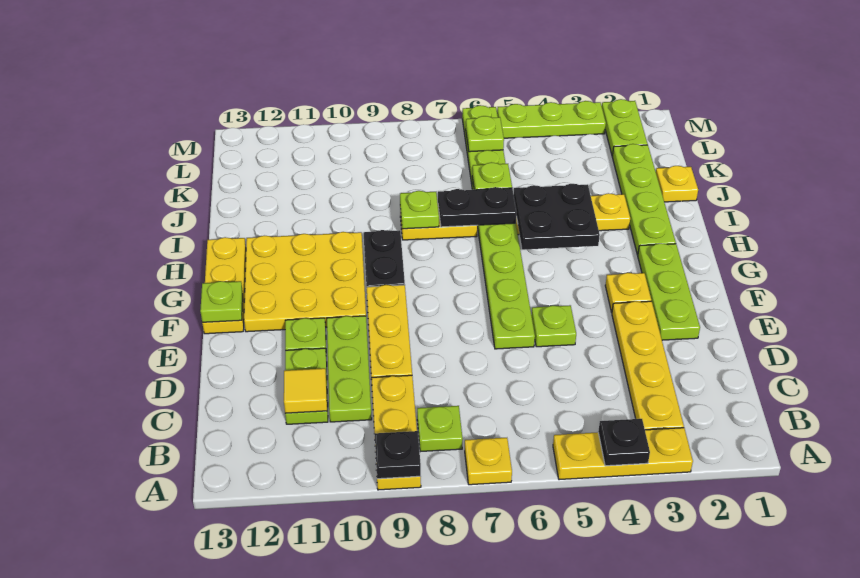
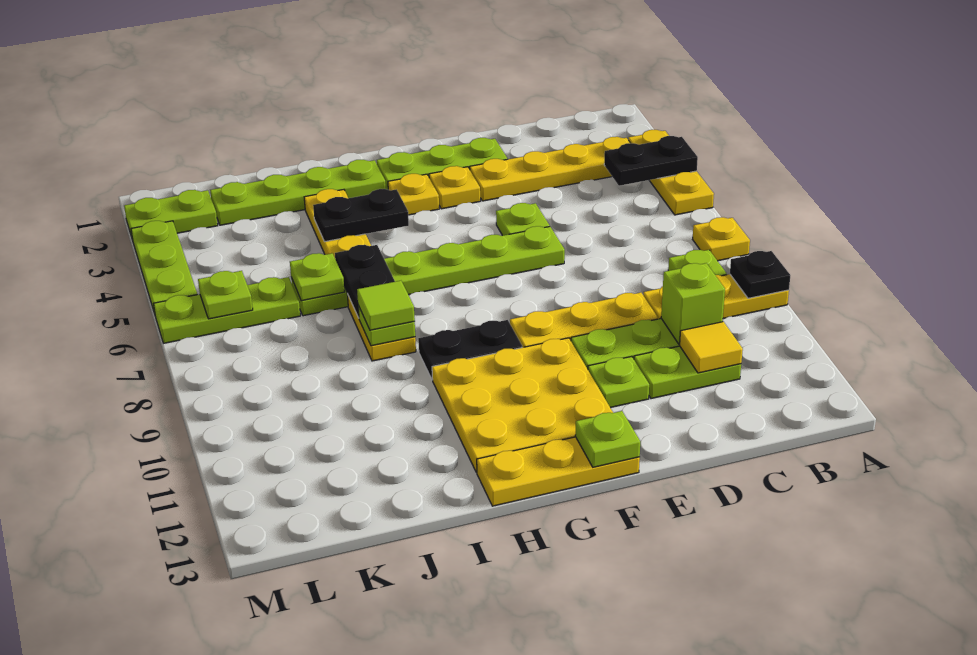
black plate A4 level 2 -> black plate A4:B4 level 2
none -> lime brick C10 level 2
black plate H4:I5 level 2 -> black plate H4:I4 level 2
none -> lime tile I8 level 3
yellow plate J1 level 1 -> yellow plate G3 level 1

